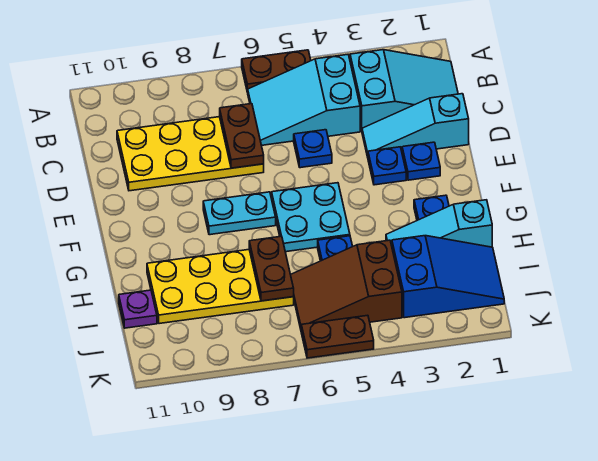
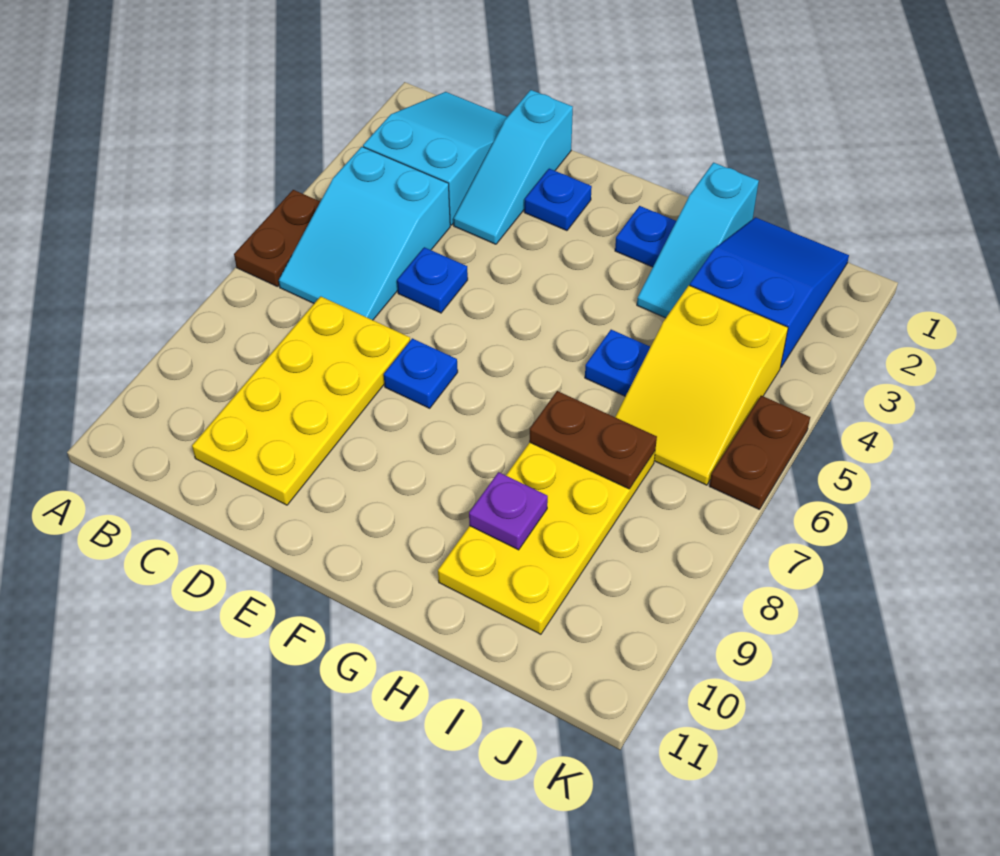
brown plate C7:D7 level 2 -> none
blue plate E3 level 1 -> blue plate E7 level 1
cyan plate F5:G6 level 1 -> none
cyan plate F7:F8 level 1 -> none
brown slope I4:J6 level 1 top 4 -> yellow slope I4:J6 level 1 top 4
purple plate I11 level 1 -> purple plate H9 level 2

